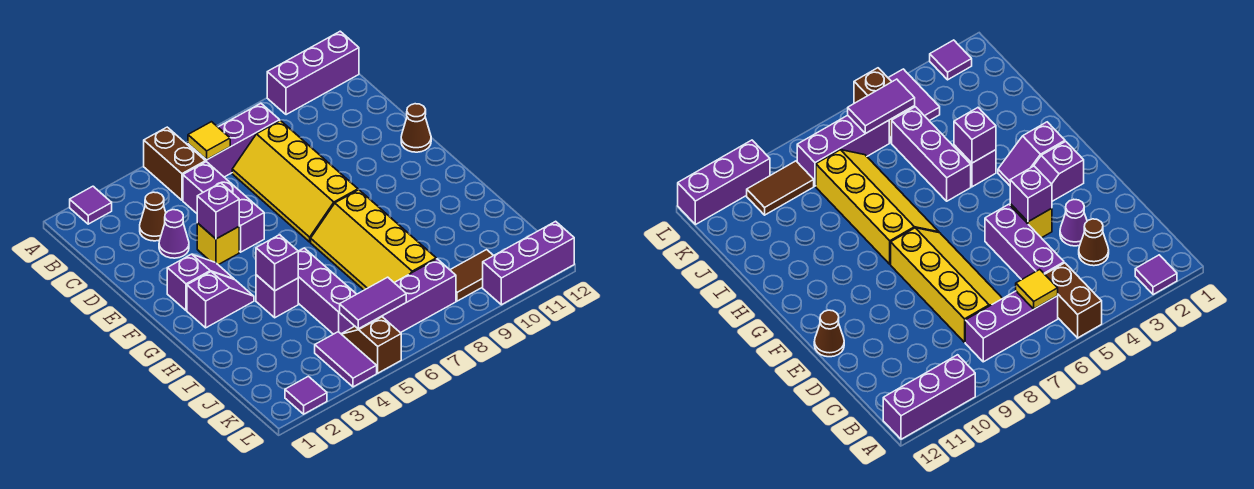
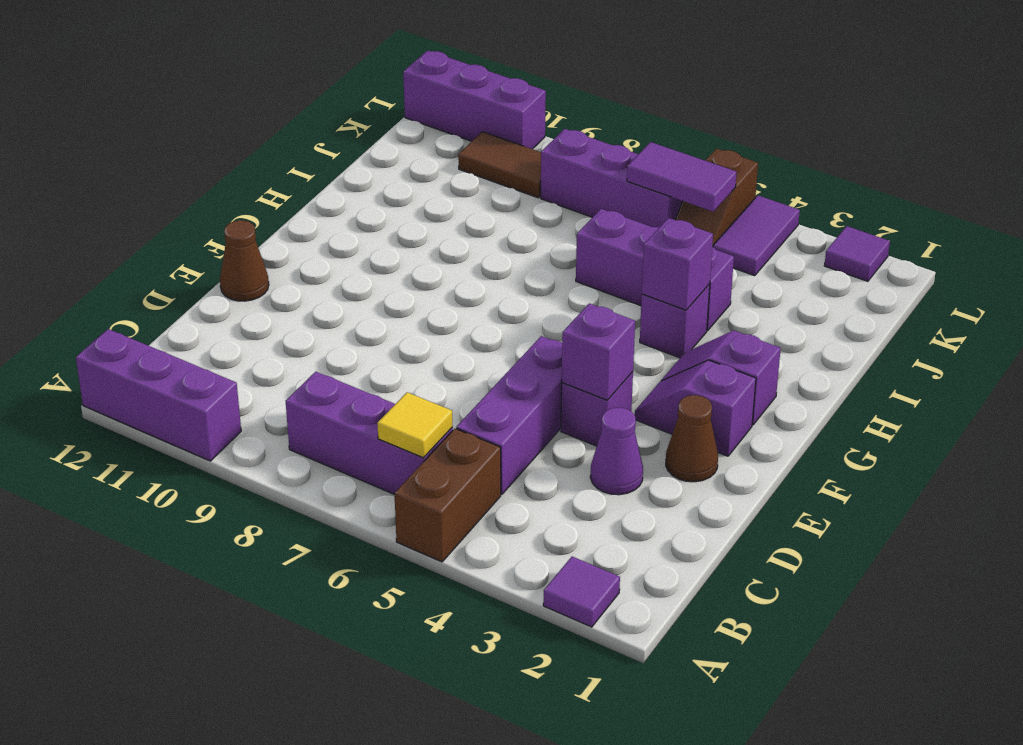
brown cone C3 level 1 -> brown cone E2 level 1
yellow slope C7:F8 level 1 top 8 -> none
yellow brick E4 level 1 -> purple brick E4 level 1
yellow slope G7:J8 level 1 top 8 -> none
purple brick H5:J5 level 1 -> purple brick I4:I6 level 1

